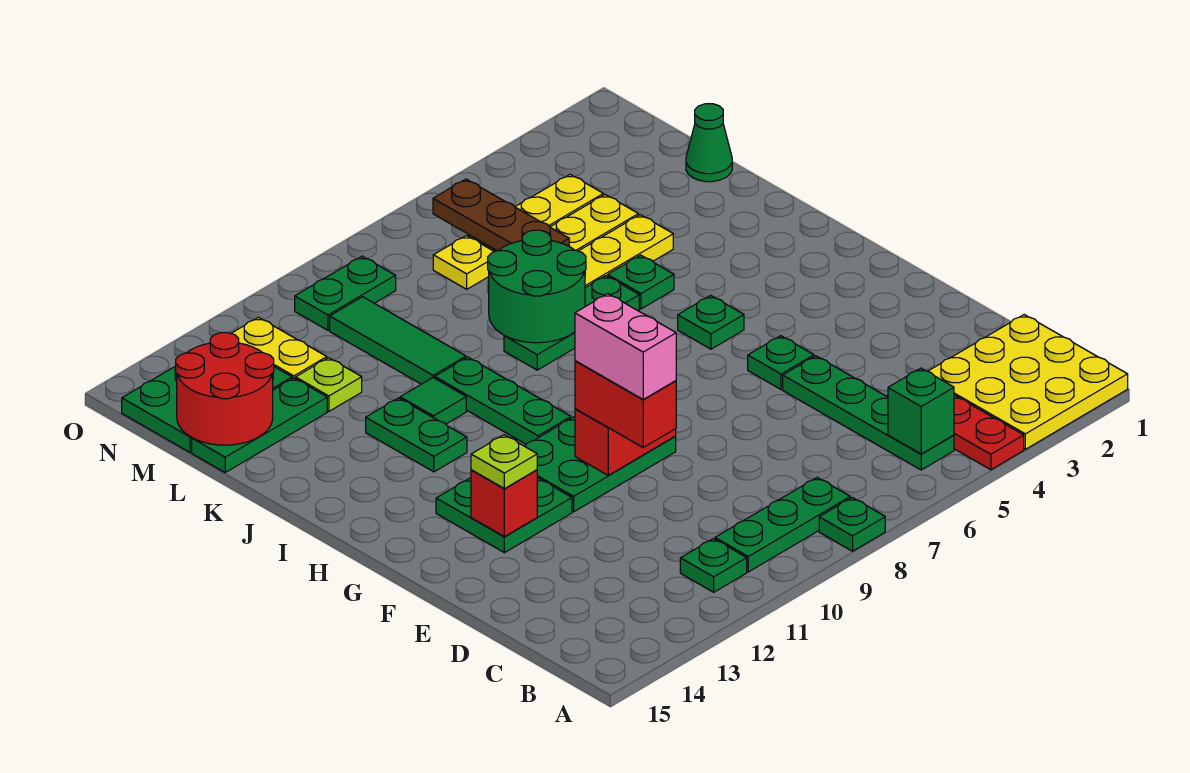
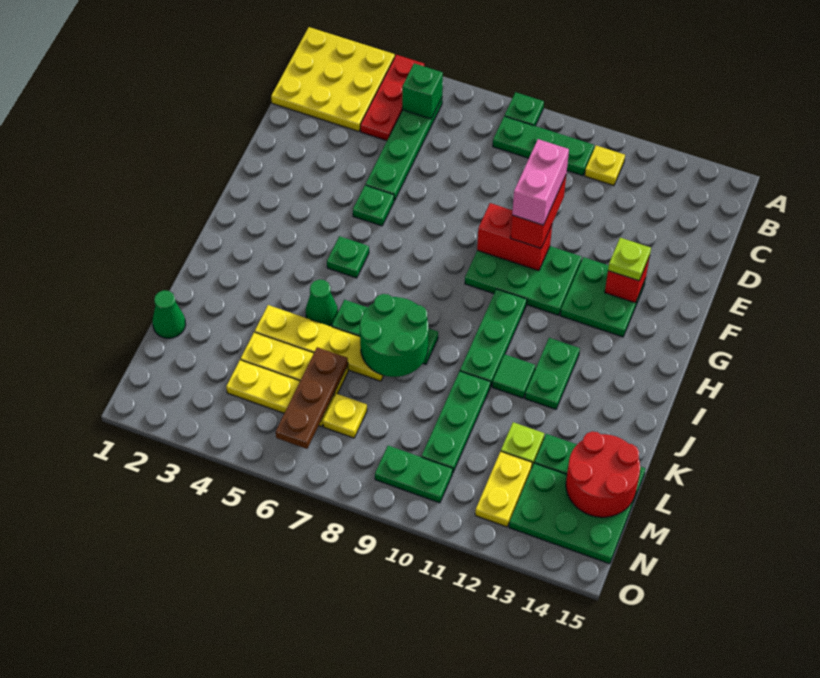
green plate B11 level 1 -> yellow plate B11 level 1
green plate J5 level 1 -> green cone J5 level 1
green tile K10:M10 level 1 -> green plate K10:M10 level 1

